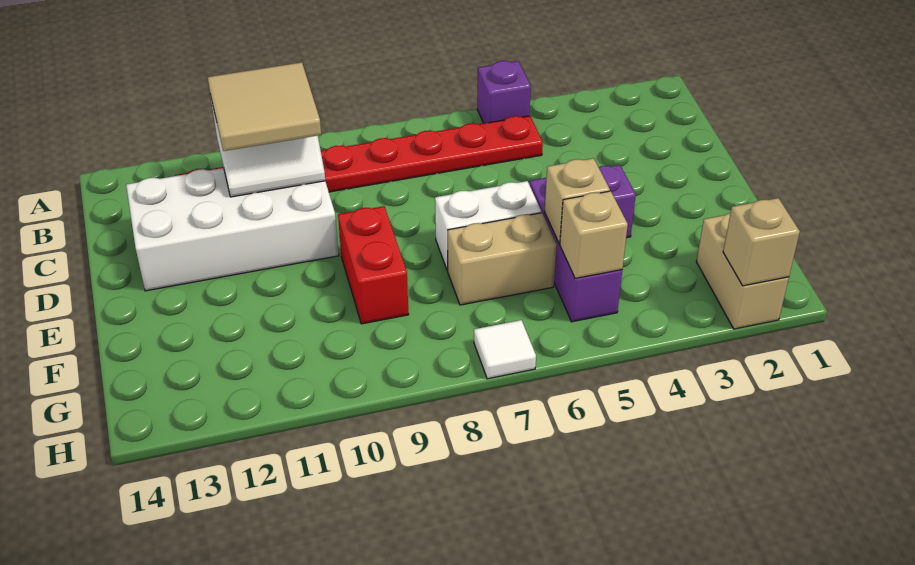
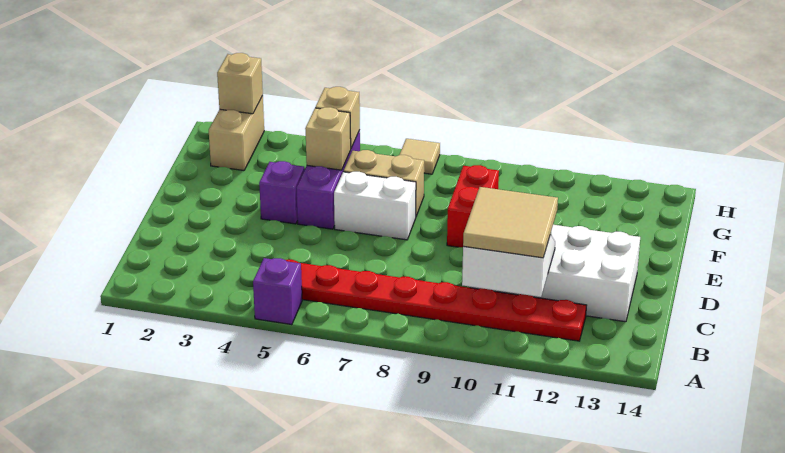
white tile H7 level 1 -> tan tile H7 level 1

